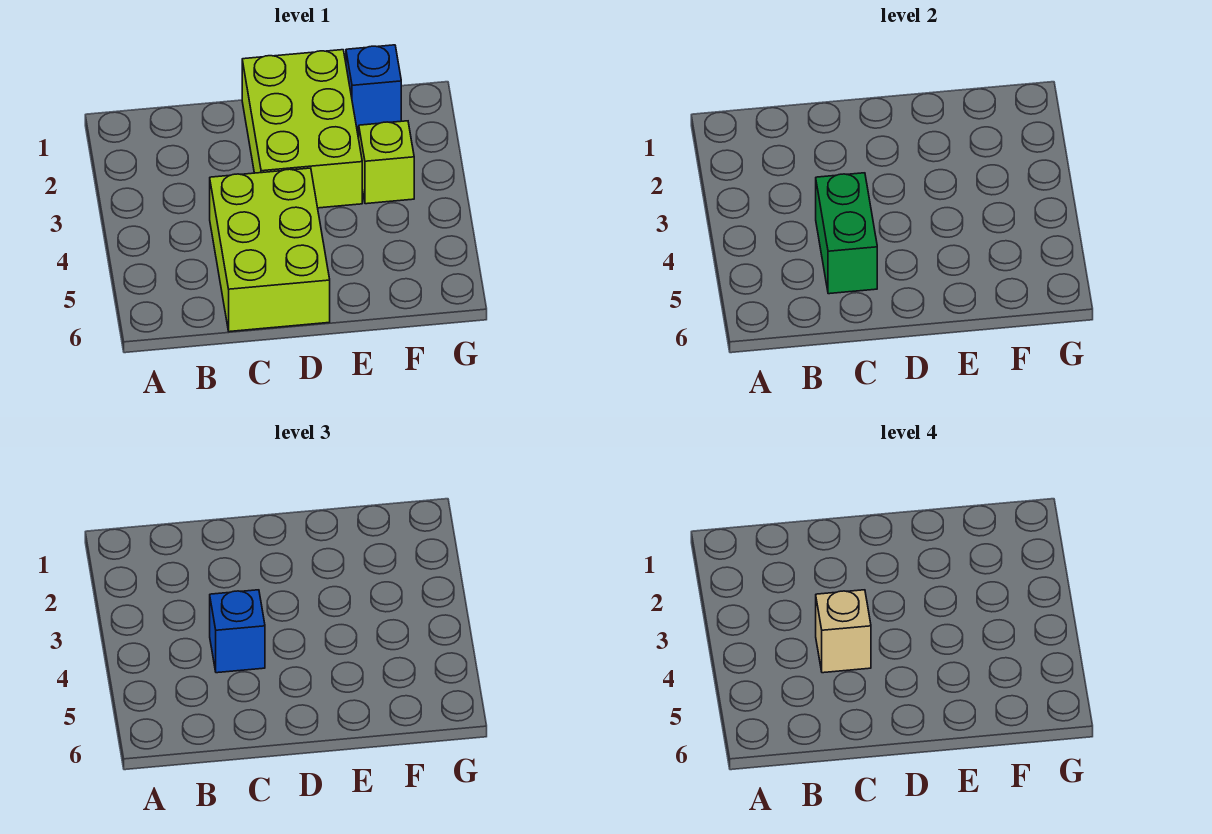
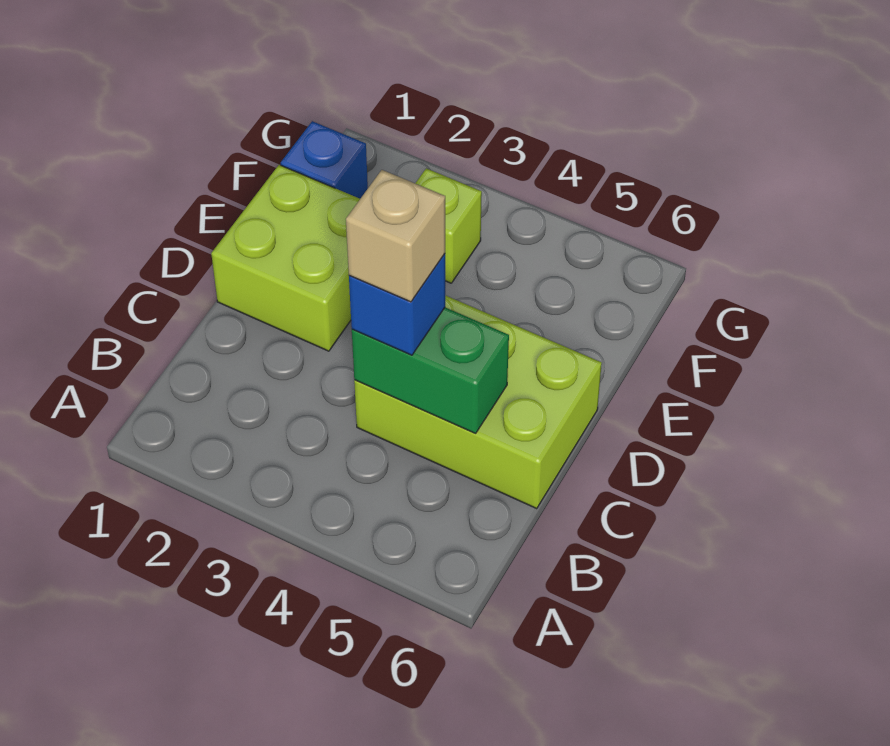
lime brick D1:E3 level 1 -> lime brick D1:E2 level 1

